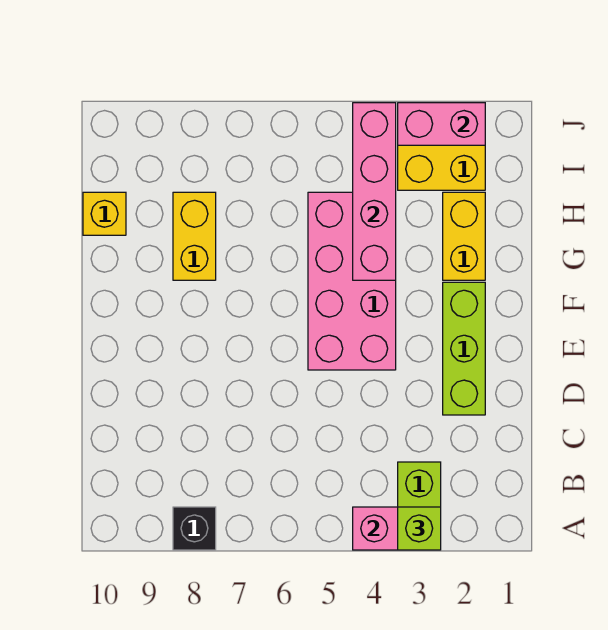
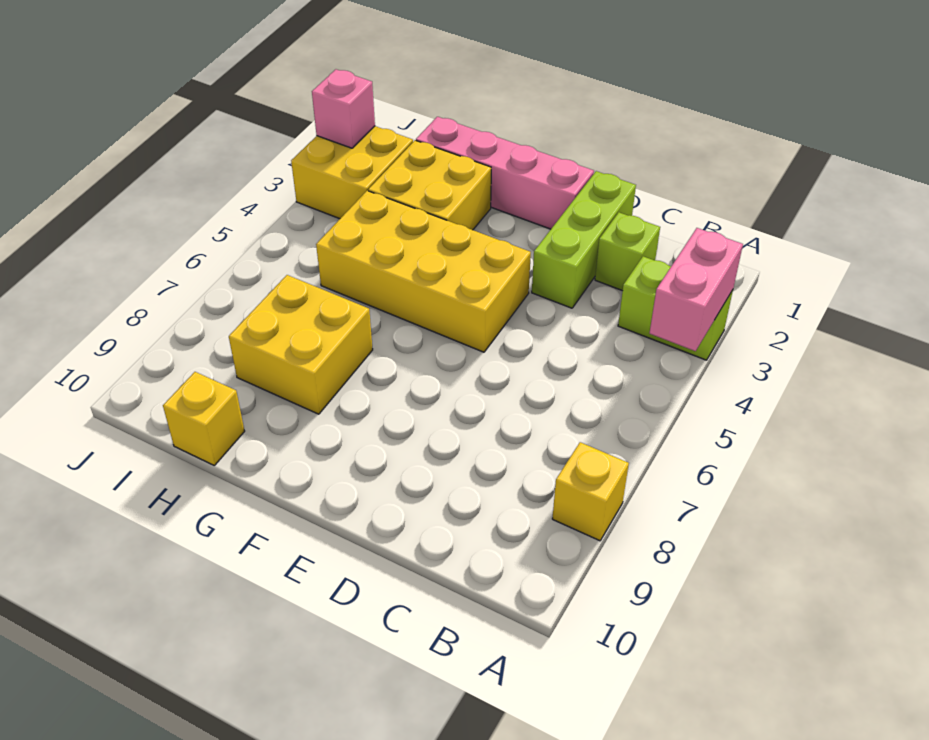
lime brick A3 level 3 -> lime brick C2 level 1
black brick A8 level 1 -> yellow brick A8 level 1
lime brick D2:F2 level 1 -> lime brick D1:D3 level 1
pink brick E4:H5 level 1 -> yellow brick E4:H5 level 1
yellow brick G2:H2 level 1 -> yellow brick G2:H3 level 1
pink brick G4:J4 level 2 -> pink brick E1:H1 level 1
yellow brick G8:H8 level 1 -> yellow brick G7:H8 level 1
pink brick J2:J3 level 2 -> pink brick J2 level 2

